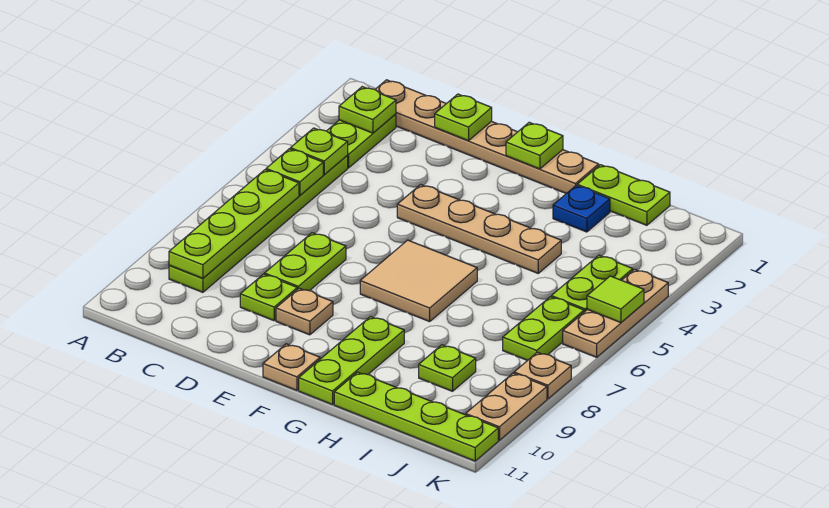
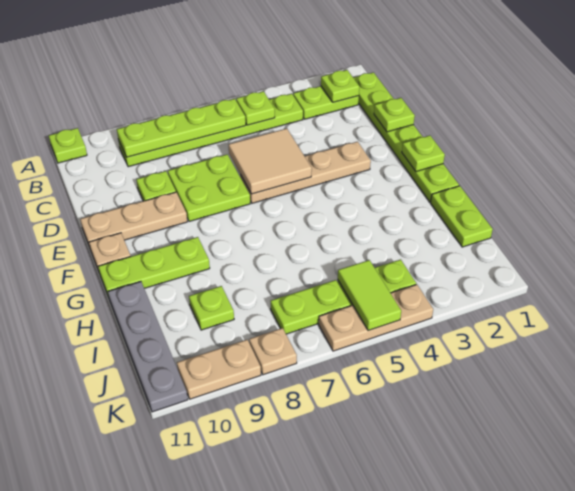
tan plate B1:G1 level 1 -> lime plate B1:G1 level 1
lime plate B4 level 2 -> lime plate A11 level 1
lime plate D7:D8 level 1 -> lime plate D7:E8 level 1
tan plate E4:H4 level 1 -> tan plate E3:E6 level 1
tan plate E9 level 1 -> tan plate E9:E11 level 1
tan tile F6:G7 level 1 -> tan tile D5:E6 level 2
blue plate H2 level 1 -> none
lime plate H11:K11 level 1 -> grey plate H11:K11 level 1
lime tile K5 level 2 -> lime tile J5:K5 level 2

